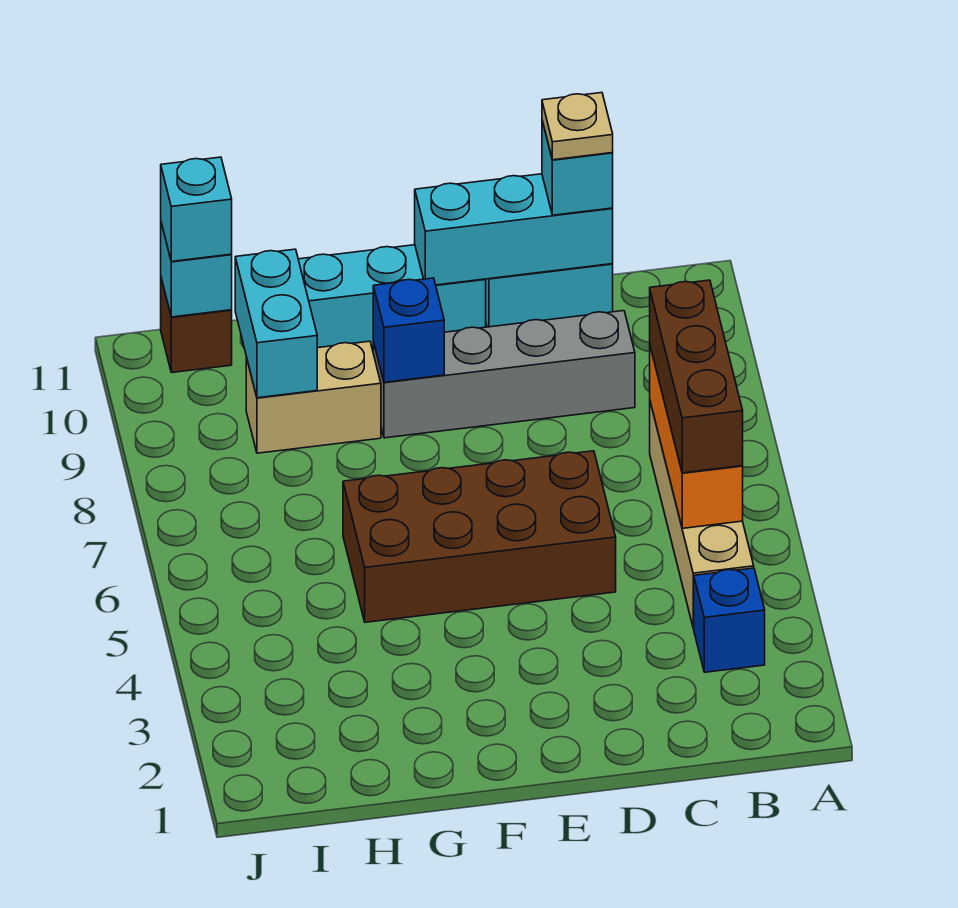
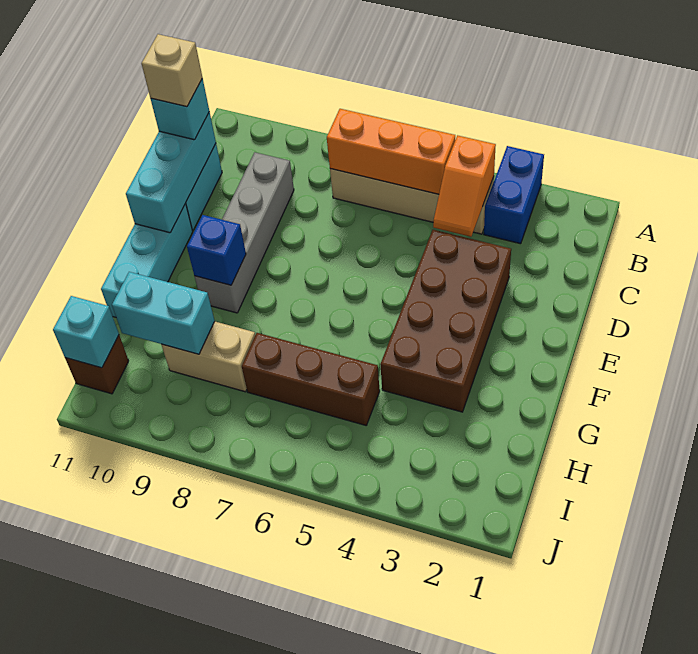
blue brick B3 level 1 -> blue brick A3:B3 level 1
none -> orange slope B4:C4 level 2 top B
brown brick B5:B7 level 3 -> brown brick H5:H7 level 1
tan plate C11 level 4 -> tan brick C11 level 4
brown brick D5:G6 level 1 -> brown brick D3:G4 level 1
tan brick G9:H9 level 1 -> tan brick H8:H9 level 1
cyan brick I11 level 3 -> none

